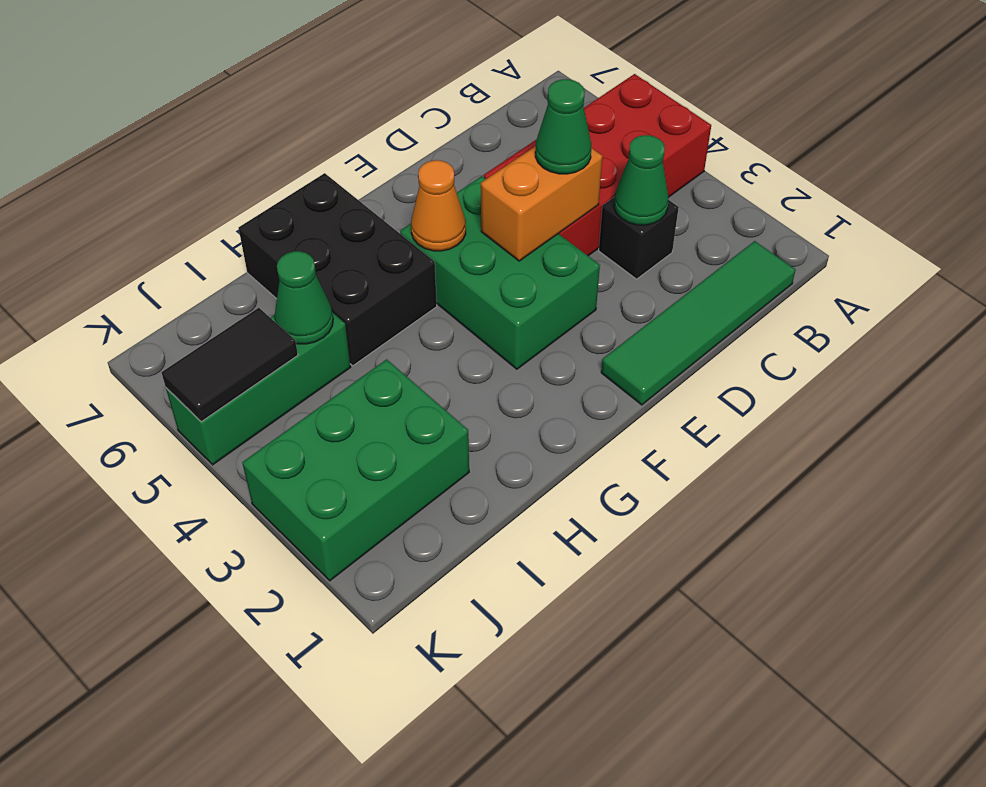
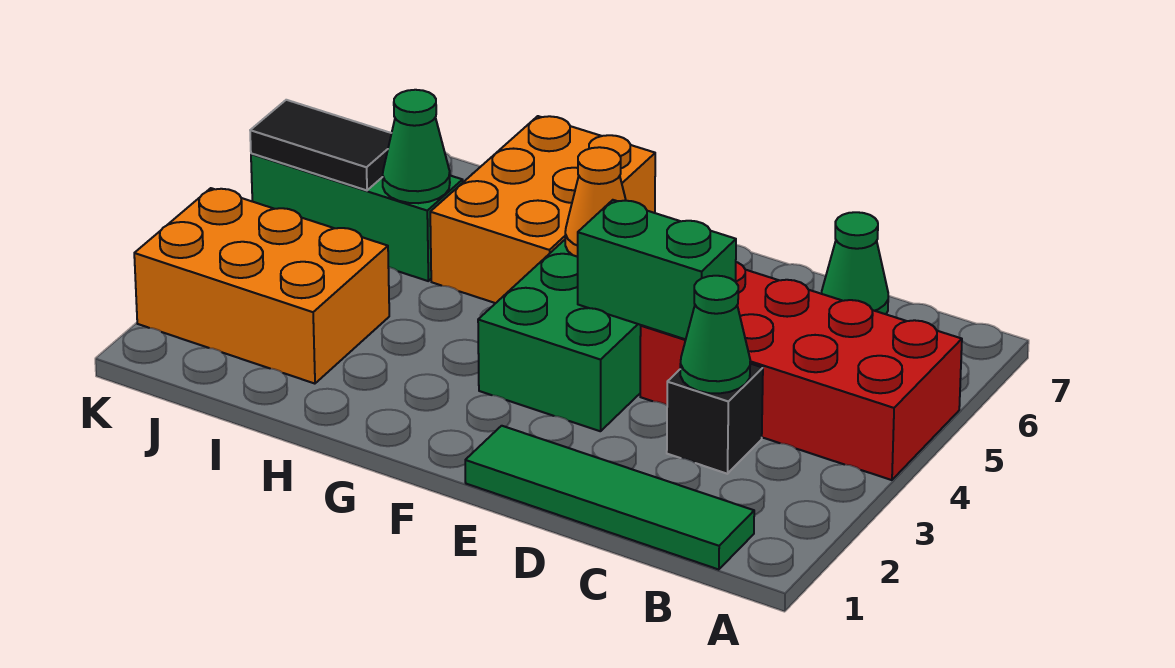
orange brick D4:E4 level 2 -> green brick D4:E4 level 2
green cone D4 level 3 -> green cone C7 level 1
black brick G5:H7 level 1 -> orange brick G5:H7 level 1
green brick I2:K3 level 1 -> orange brick I2:K3 level 1

